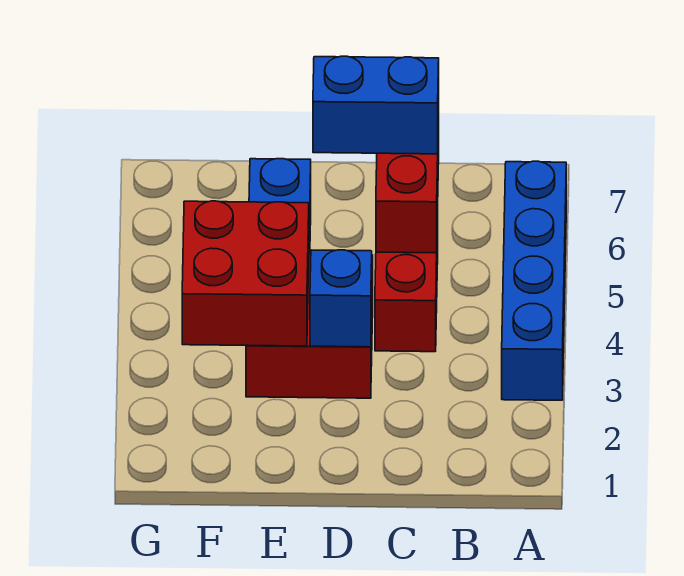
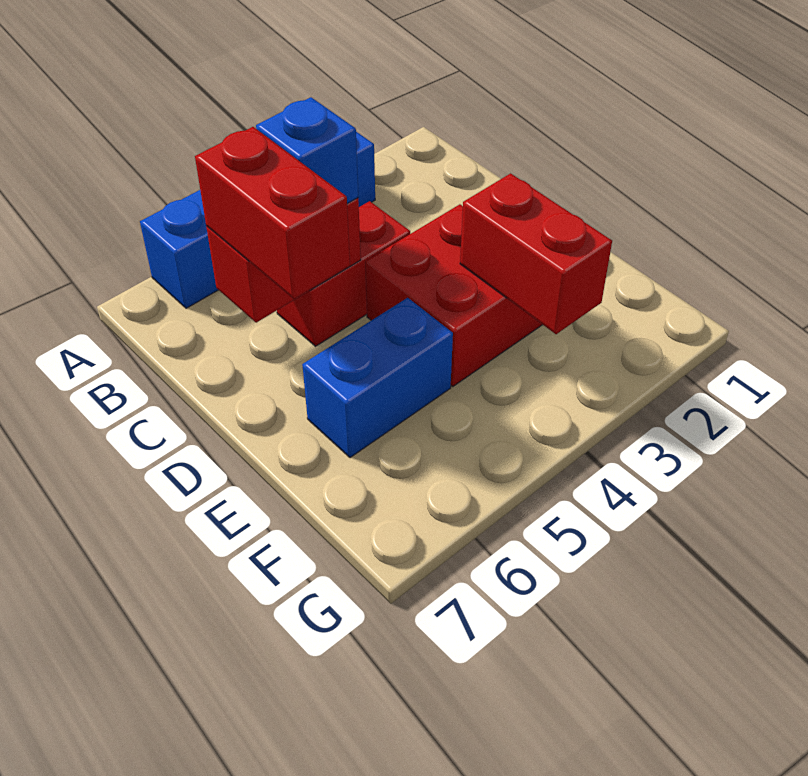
blue brick C6:D6 level 3 -> red brick C6:D6 level 3
blue brick D3 level 2 -> blue brick C5 level 3
red brick E3:F4 level 2 -> red brick E3:F3 level 2

